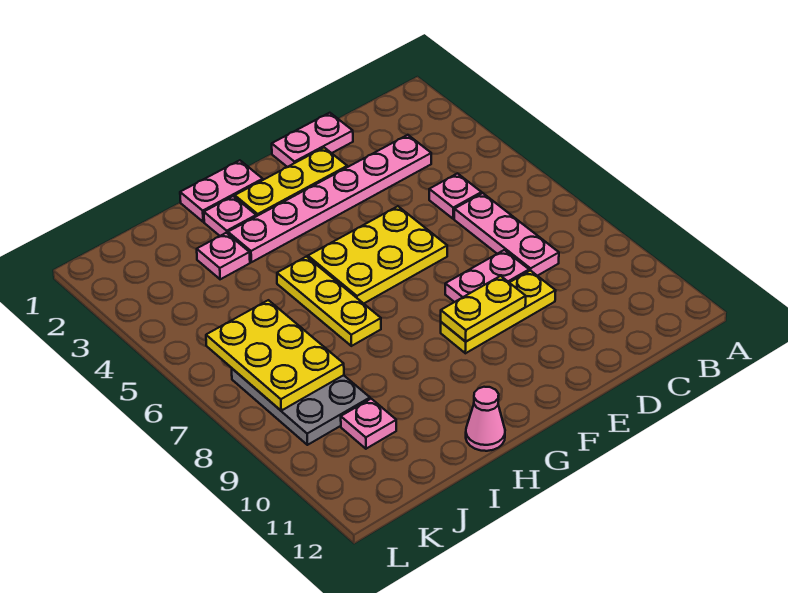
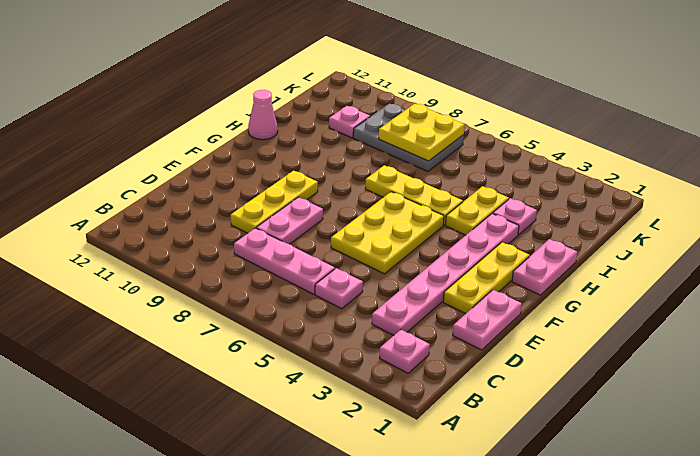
yellow plate E9:F9 level 2 -> yellow plate H4:I4 level 1
pink plate H2 level 1 -> pink plate B2 level 1
yellow plate J6:K8 level 2 -> yellow plate J7:K8 level 2

